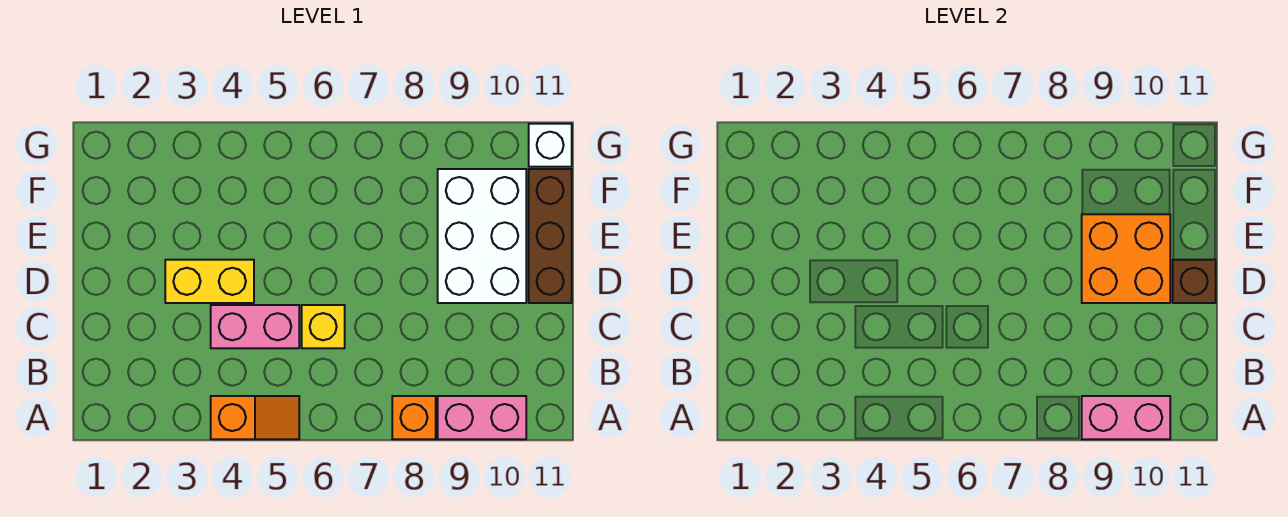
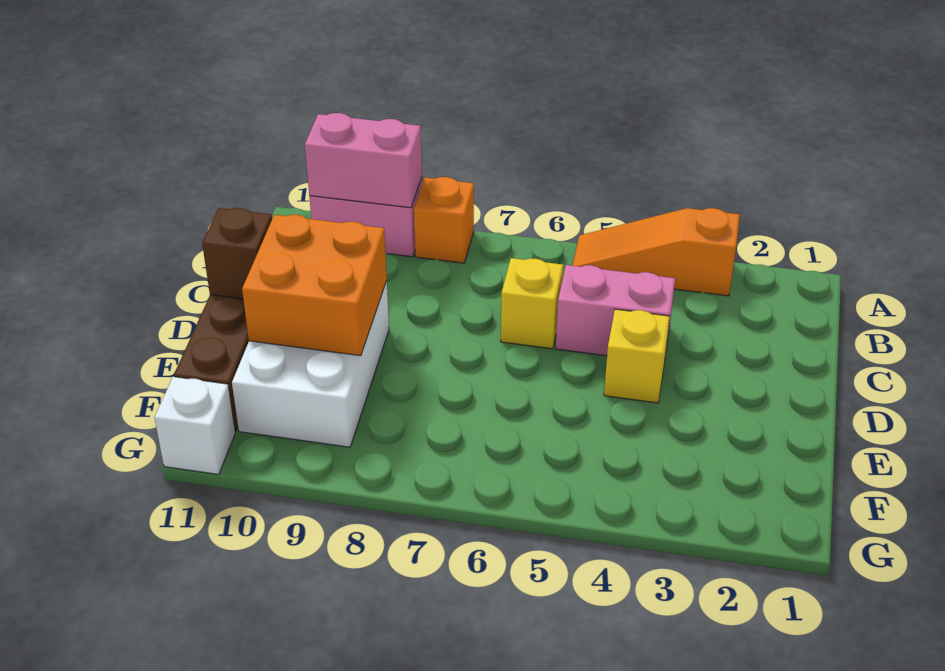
orange slope A4:A5 level 1 top 4 -> orange slope A3:A5 level 1 top 3
yellow brick D3:D4 level 1 -> yellow brick D4 level 1

